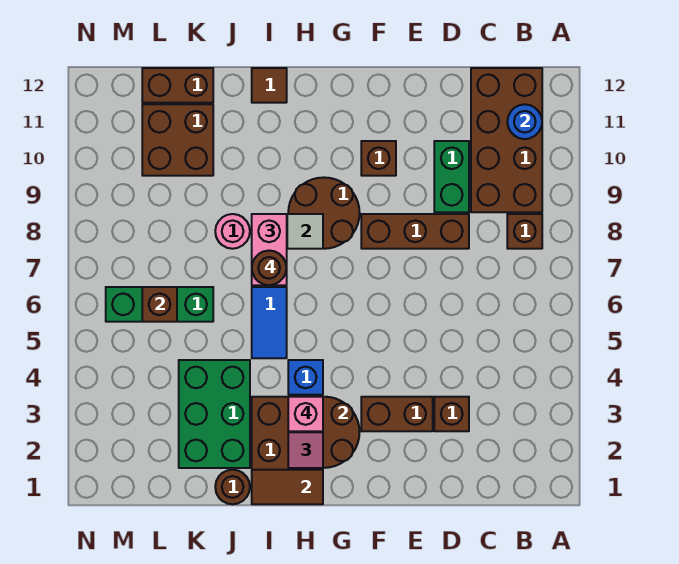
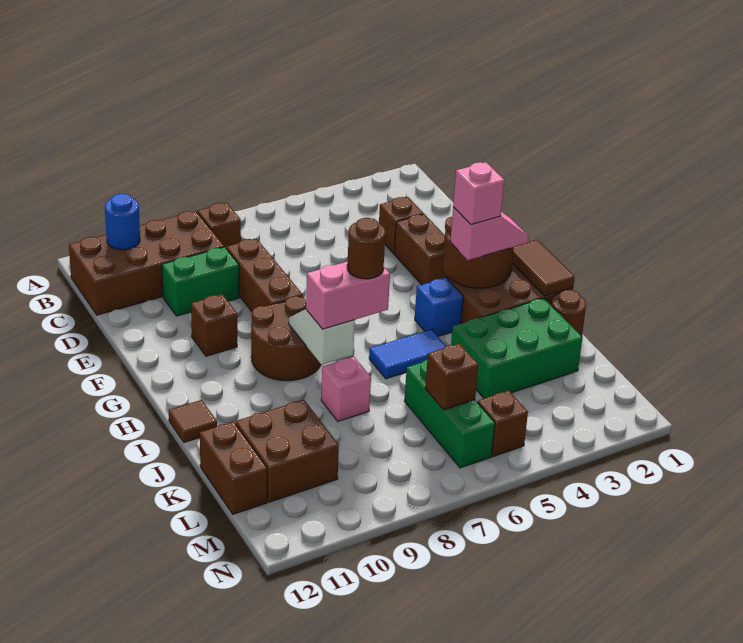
pink round brick J8 level 1 -> pink brick J8 level 1
none -> brown brick M5 level 1

